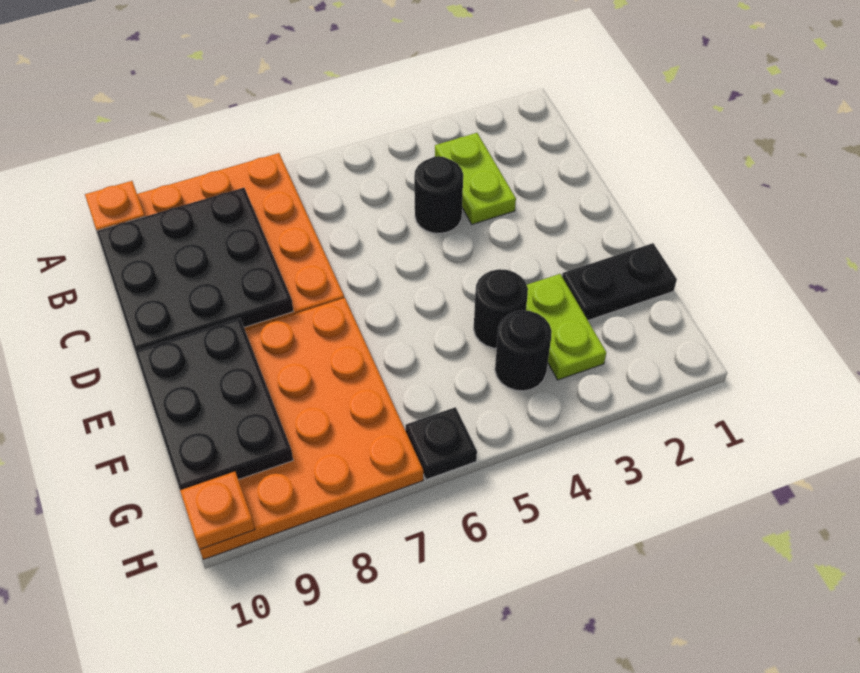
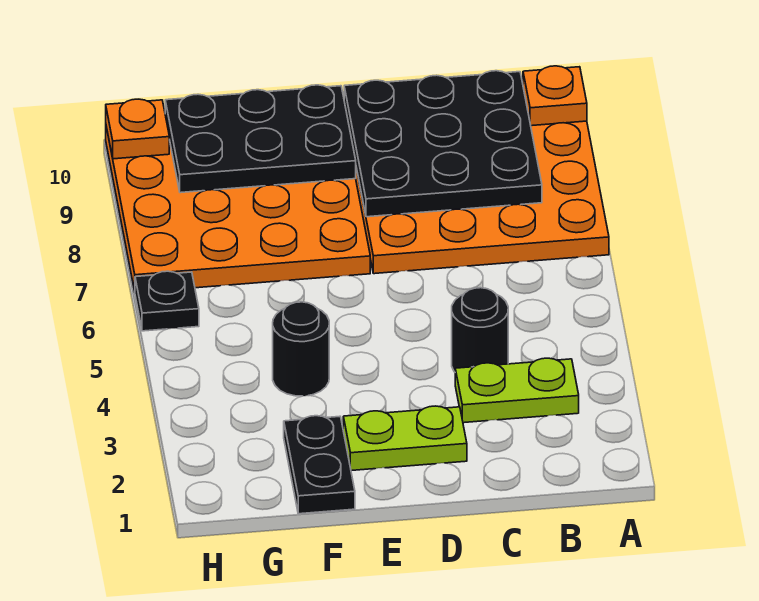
lime plate F3:G3 level 1 -> lime plate D2:E2 level 1
black round brick G4 level 1 -> none

